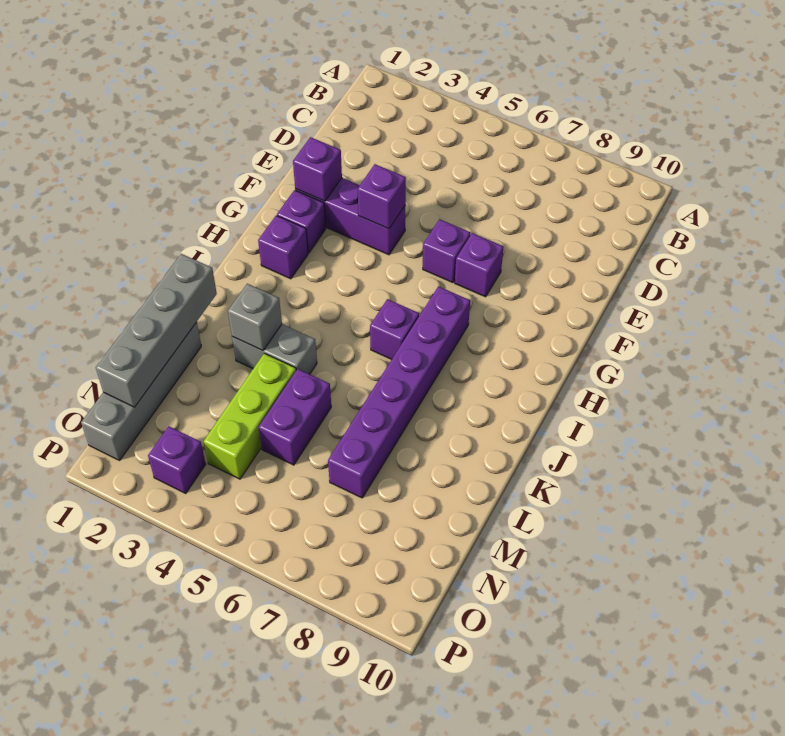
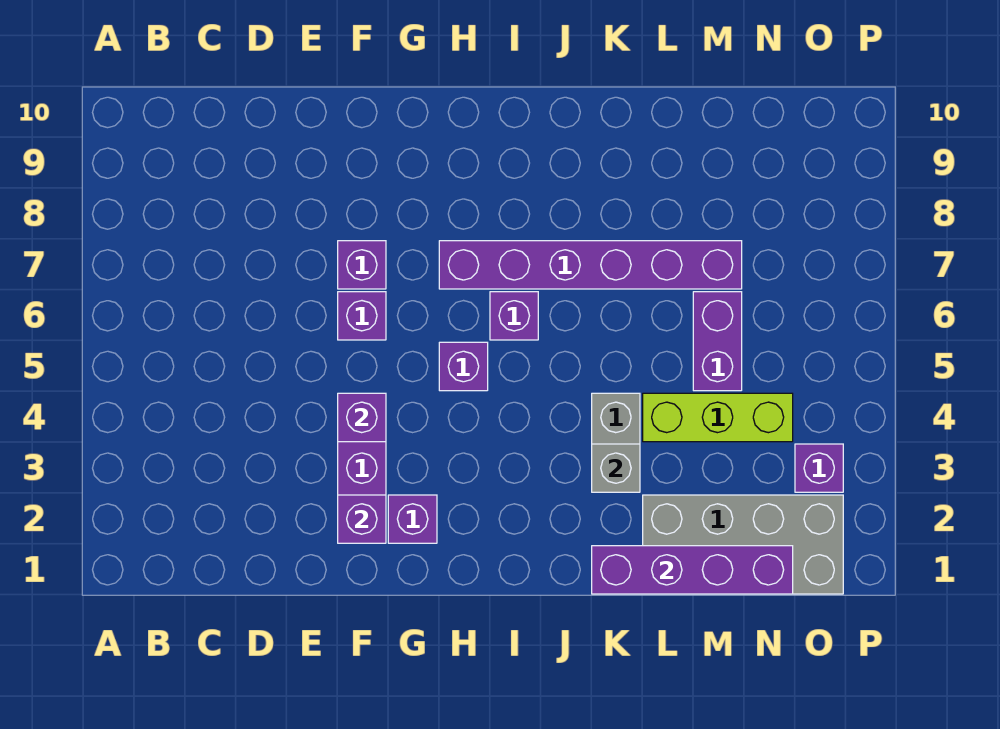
purple brick H2 level 1 -> purple brick H5 level 1
grey brick K1:N1 level 2 -> purple brick K1:N1 level 2
grey brick L1:O1 level 1 -> grey brick L1:O2 level 1
purple brick L5:M5 level 1 -> purple brick M5:M6 level 1

